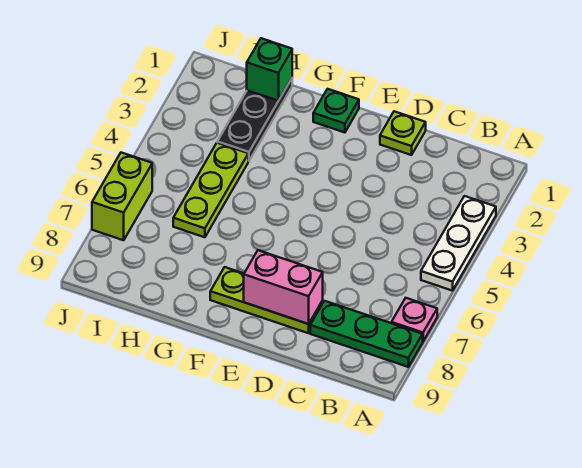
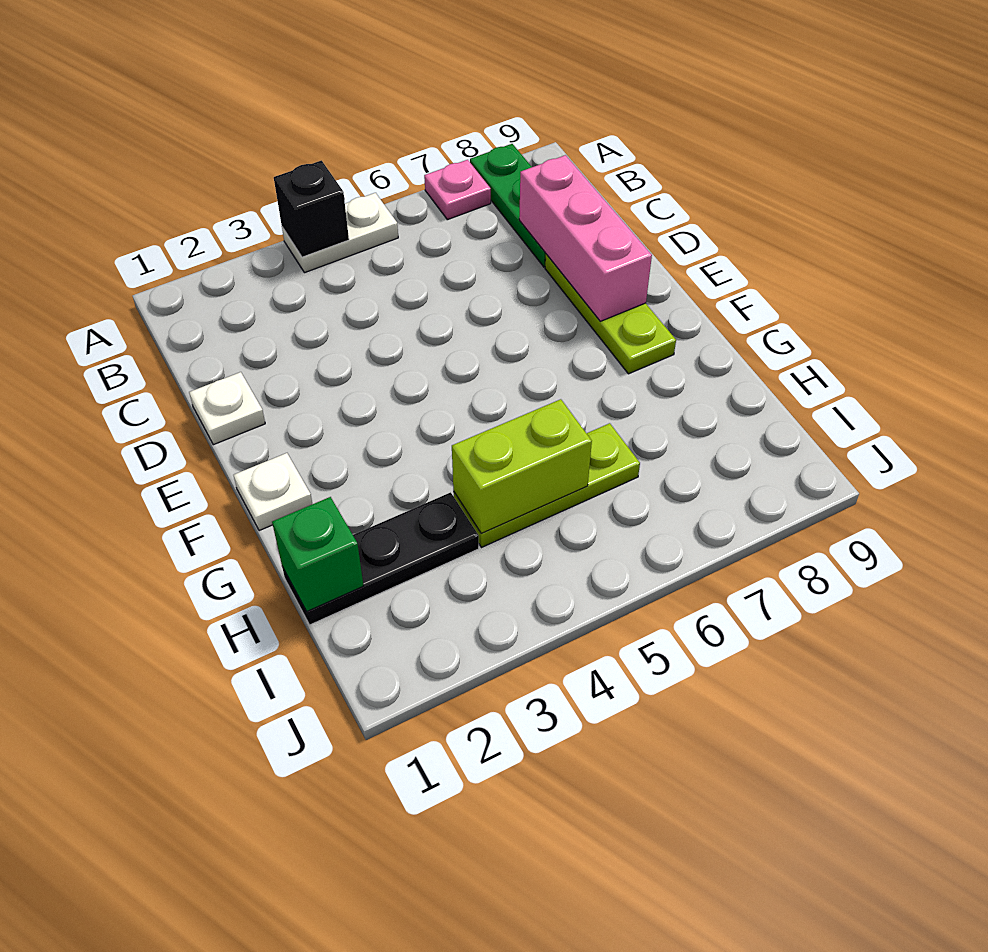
white plate A3:A5 level 1 -> white plate A4:A5 level 1
none -> black brick A4 level 2
lime plate D1 level 1 -> white plate D1 level 1
pink brick D8:E8 level 2 -> pink brick C8:E8 level 2
green plate F1 level 1 -> white plate F1 level 1
lime brick J6:J7 level 1 -> lime brick H4:H5 level 2

